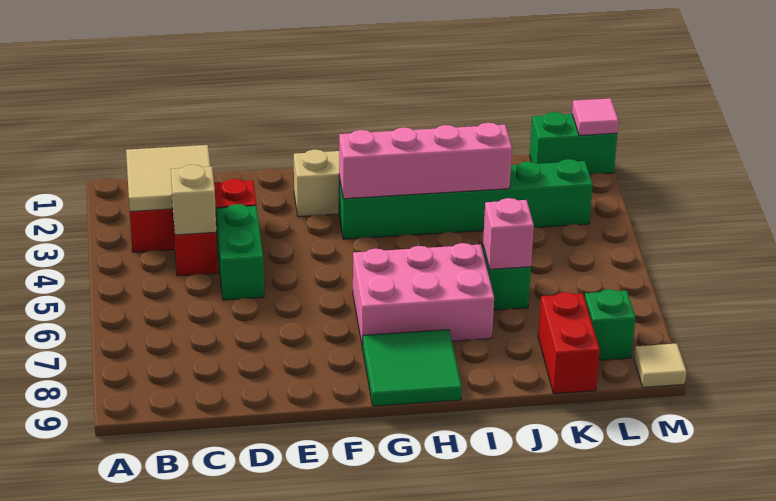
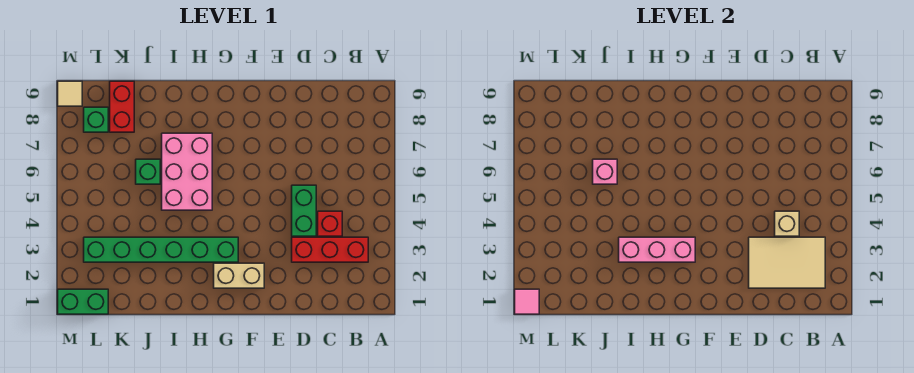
tan tile B2:C3 level 2 -> tan tile B2:D3 level 2
pink brick G3:J3 level 2 -> pink brick G3:I3 level 2
pink brick G6:I7 level 1 -> pink brick H5:I7 level 1
green tile G8:H9 level 1 -> none

